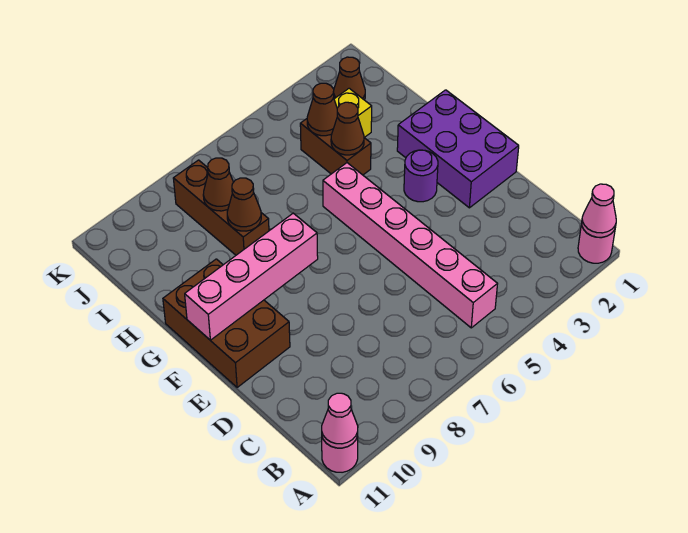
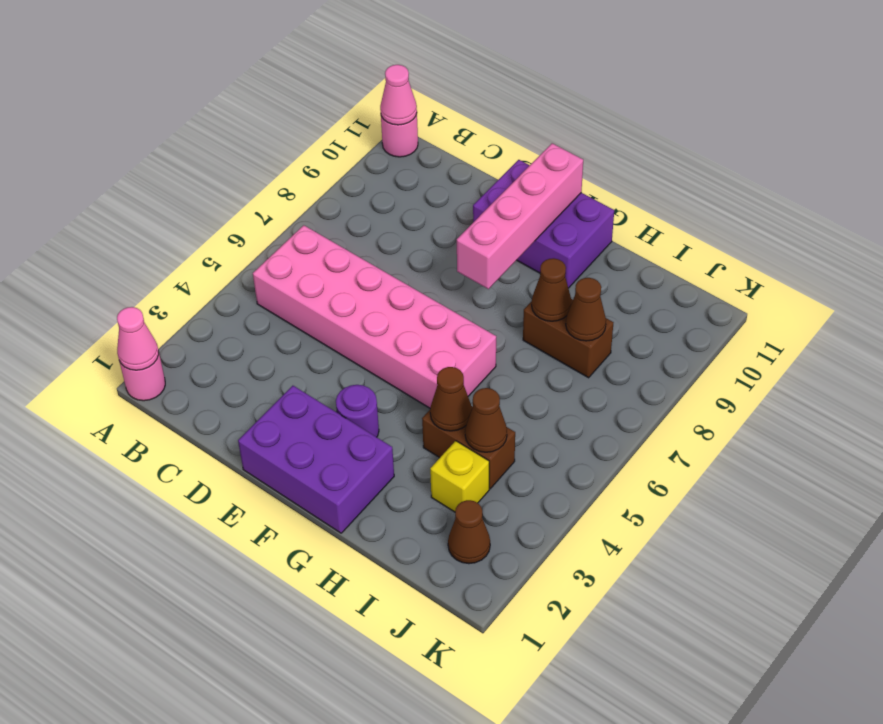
pink brick B5:G5 level 1 -> pink brick B5:G6 level 1
brown brick E10:G11 level 1 -> purple brick E10:G11 level 1
brown brick H8:J8 level 1 -> brown brick H8:I8 level 1

